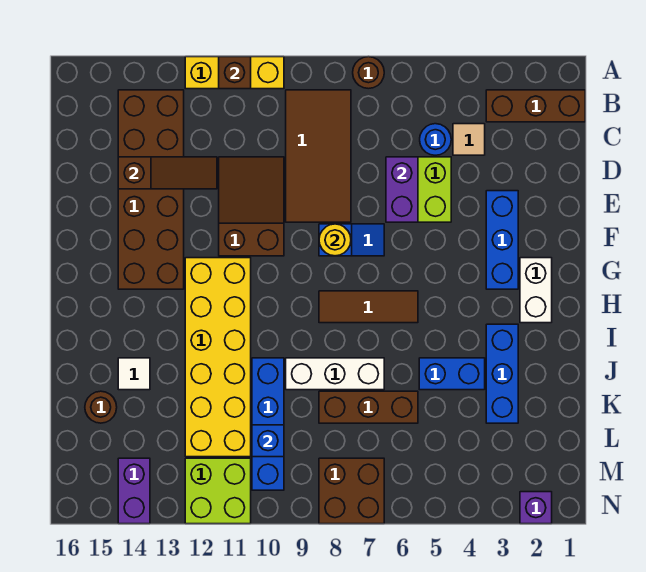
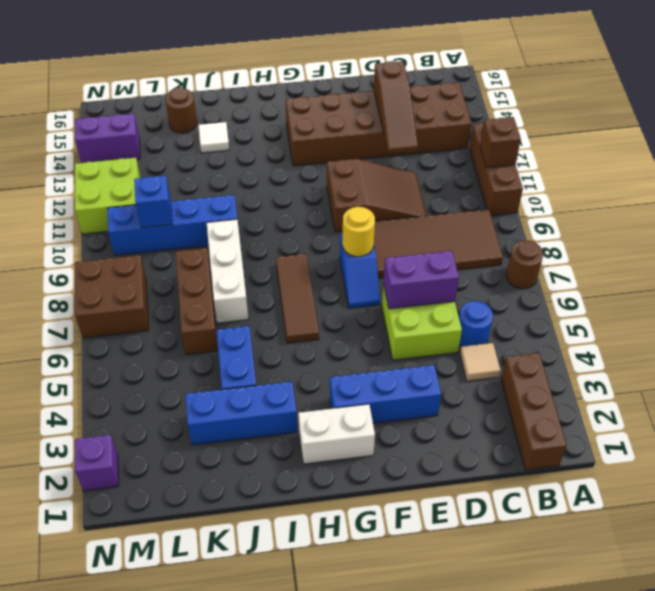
yellow brick A10:A12 level 1 -> brown brick A10:A12 level 1
yellow brick G11:L12 level 1 -> none

